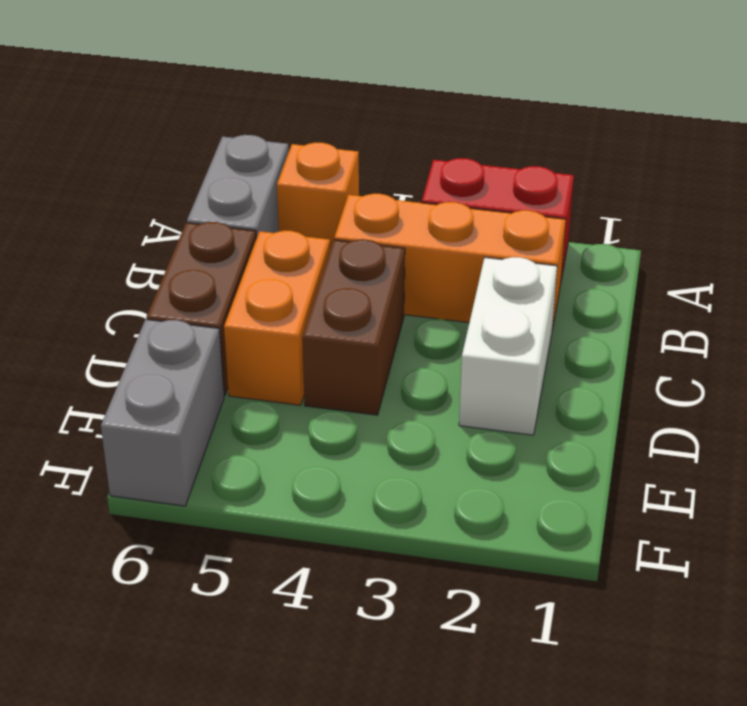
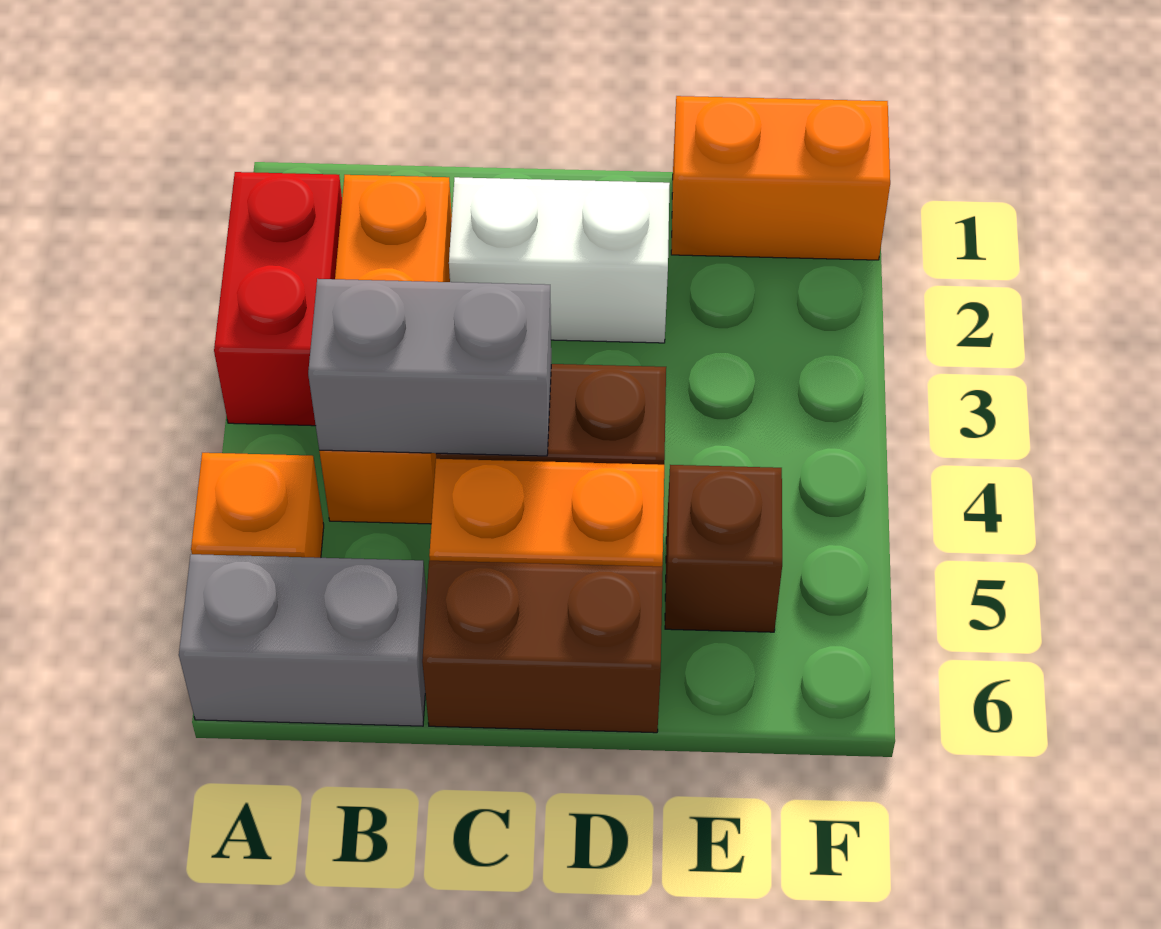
none -> orange brick E1:F1 level 1
none -> brown brick E5 level 1
grey brick E6:F6 level 1 -> grey brick B4:C4 level 2

